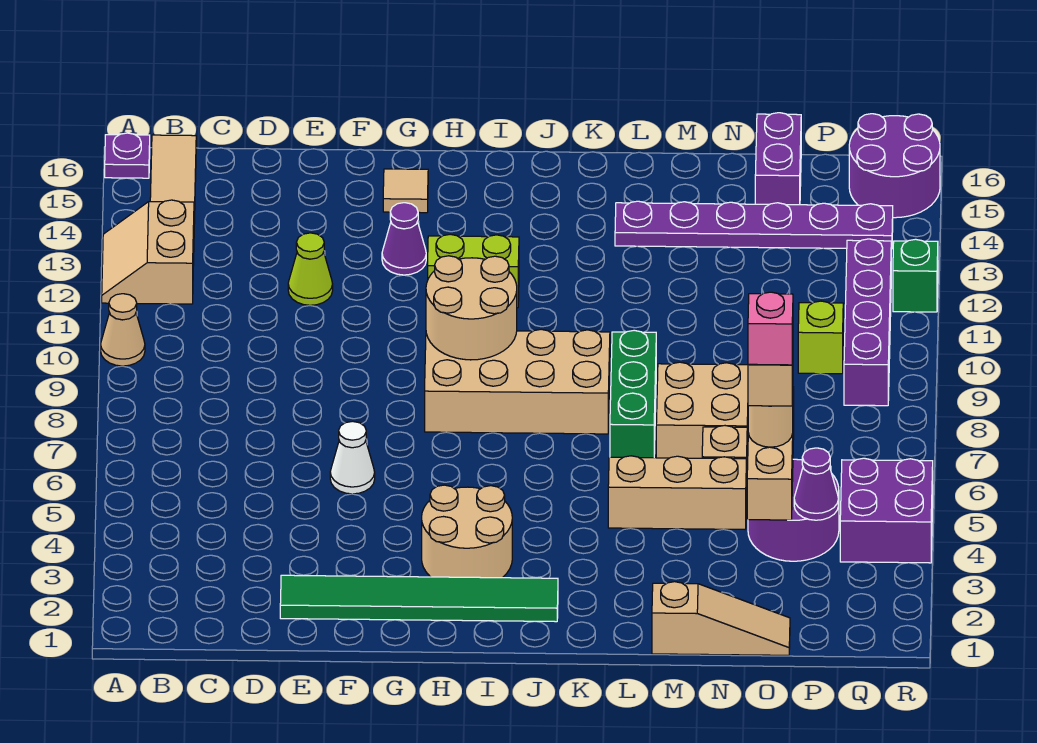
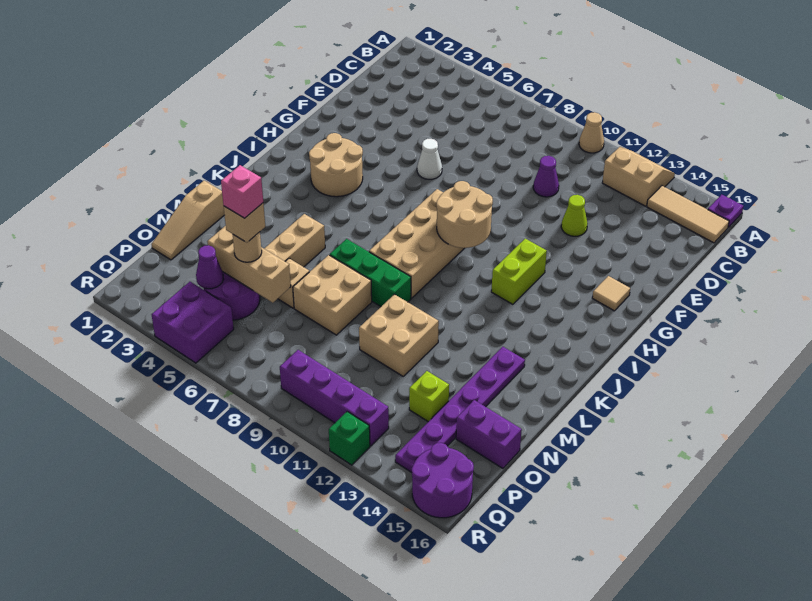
green tile E2:J2 level 1 -> none
purple cone G13 level 1 -> purple cone D10 level 1
none -> tan brick M10:N11 level 1
lime brick P10 level 1 -> lime brick O13 level 1

